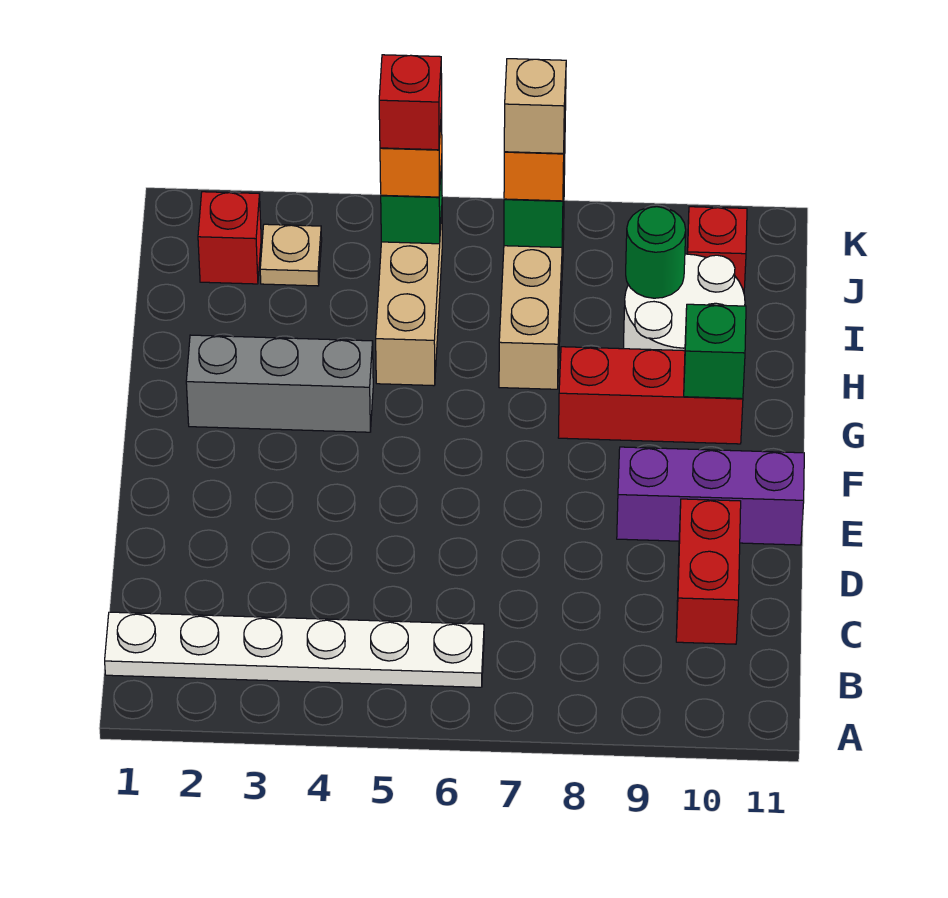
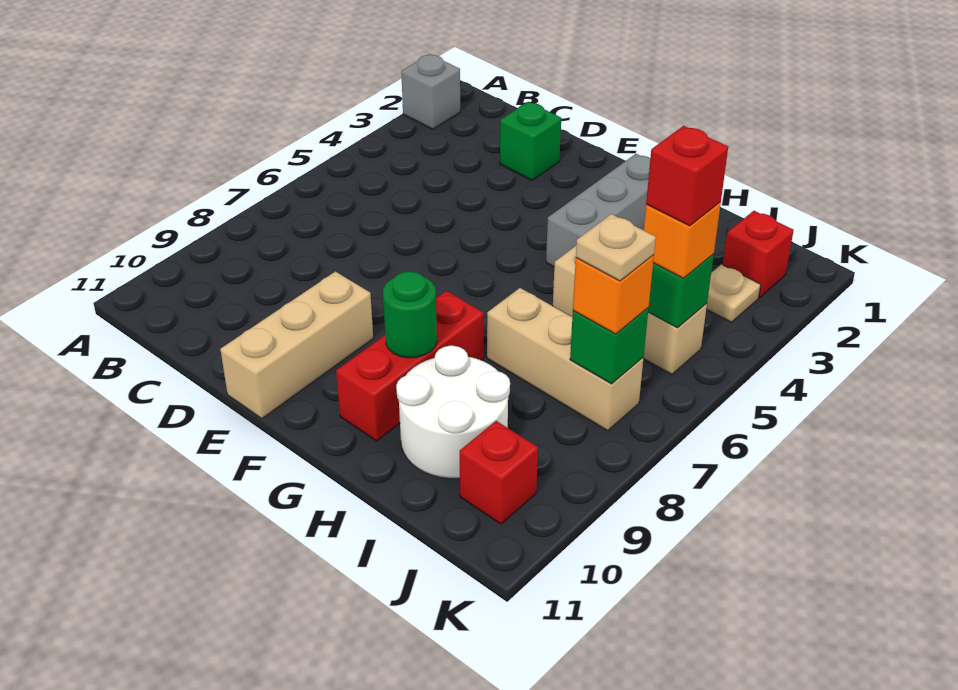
none -> grey brick A2 level 1
white plate B1:B6 level 1 -> none
red brick C10:D10 level 1 -> none
purple brick E9:E11 level 1 -> tan brick E9:E11 level 1
green brick G10 level 2 -> green brick D2 level 1
green round brick I9 level 2 -> green round brick G9 level 2
tan brick J7 level 4 -> tan plate J7 level 4

